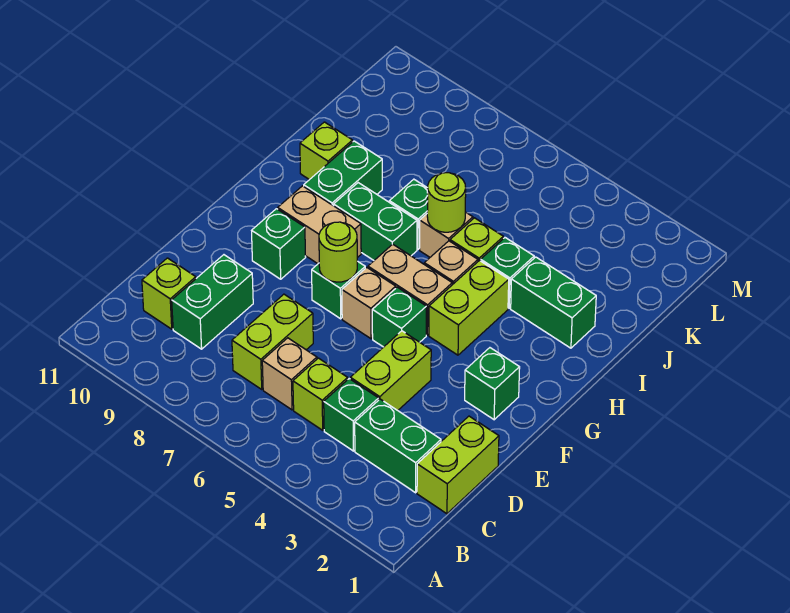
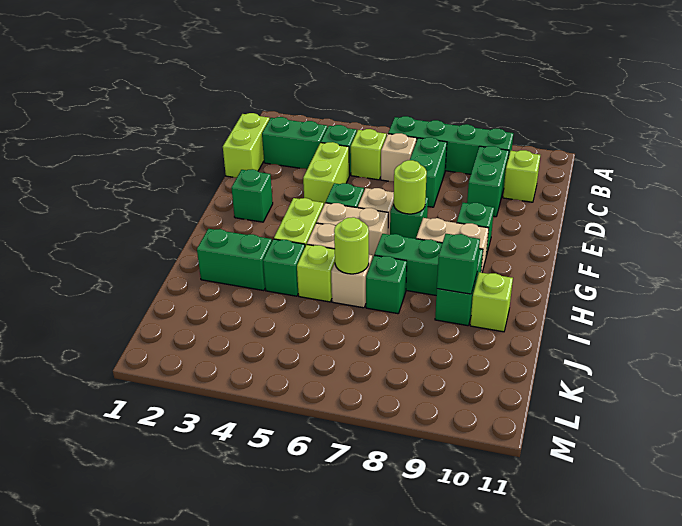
none -> green brick B6:B9 level 1
lime brick C7:D7 level 1 -> green brick C7:D7 level 1
none -> green brick I9 level 2

